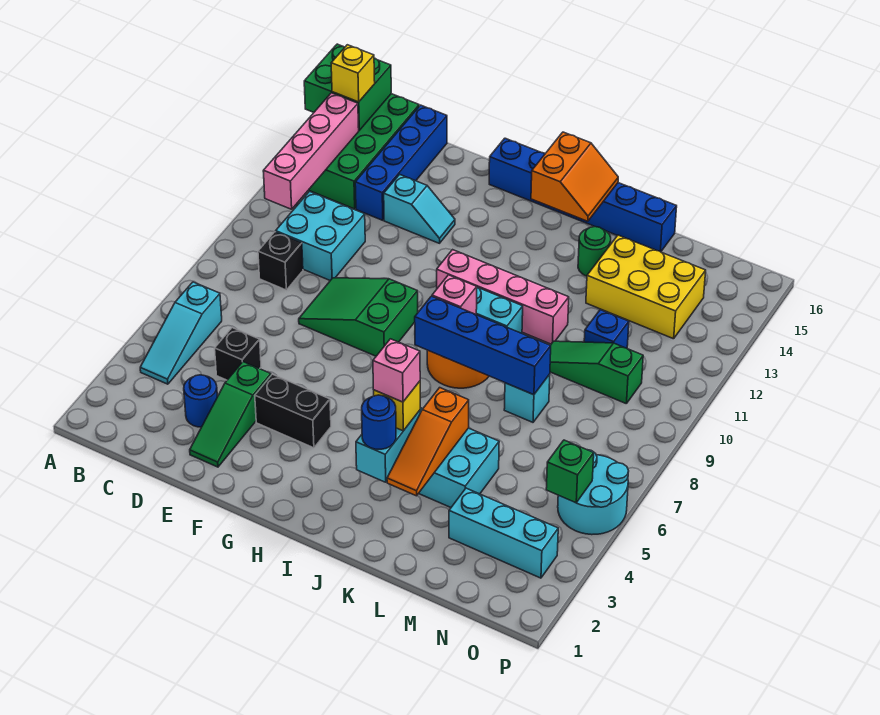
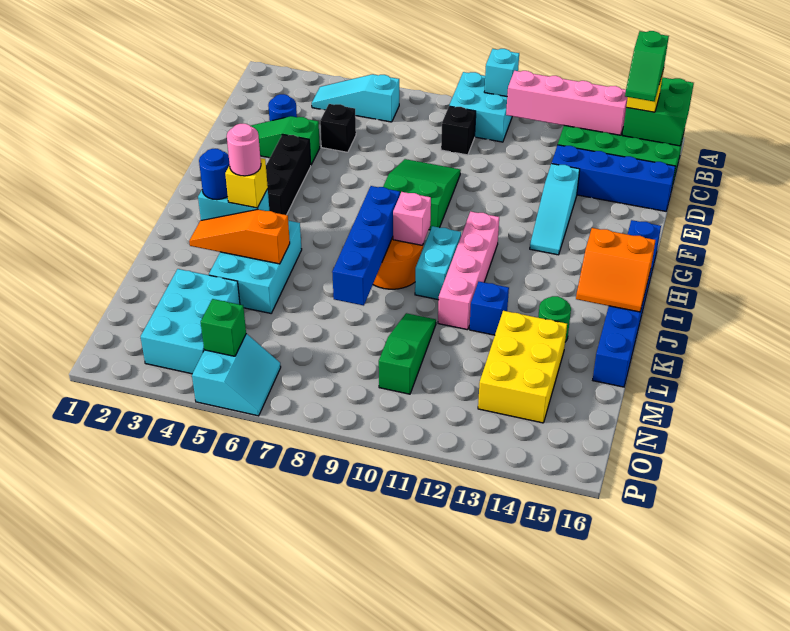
none -> green slope B15:C15 level 4 top B
cyan brick C10:D11 level 1 -> cyan brick A9:B10 level 1
cyan slope E13:F13 level 1 top E -> cyan slope E13:G13 level 1 top E
black brick F4:G4 level 1 -> black brick F4:H4 level 1
pink brick J4 level 4 -> pink round brick J4 level 4
cyan brick L8 level 1 -> cyan brick A10 level 2
cyan brick M3:O3 level 1 -> cyan brick M3:O4 level 1
blue brick M11 level 1 -> blue brick K12 level 1
cyan round brick O5:P6 level 1 -> cyan slope O5:P6 level 1 top 5

